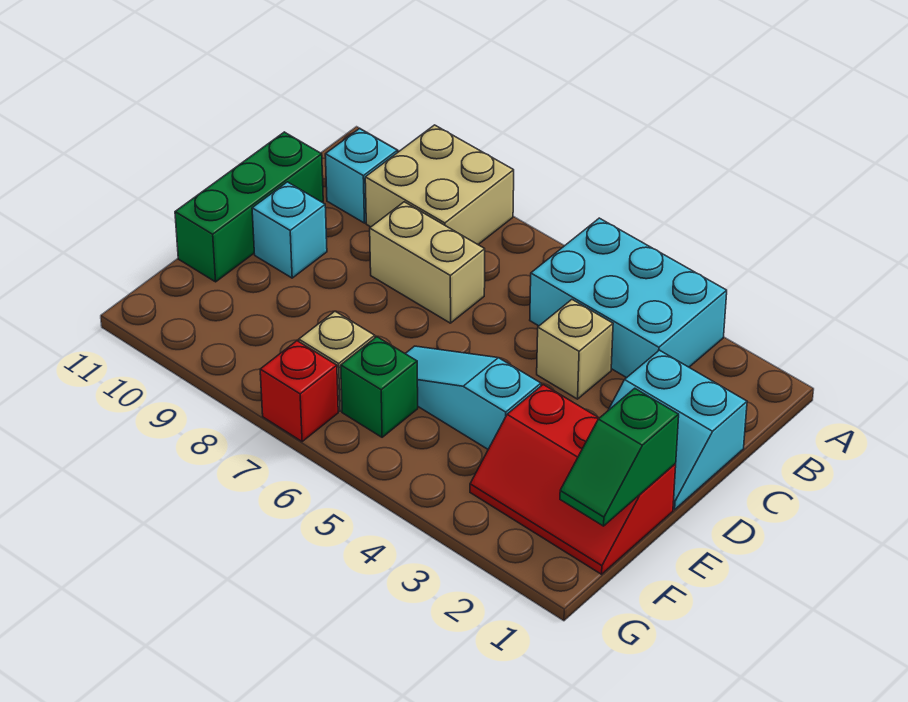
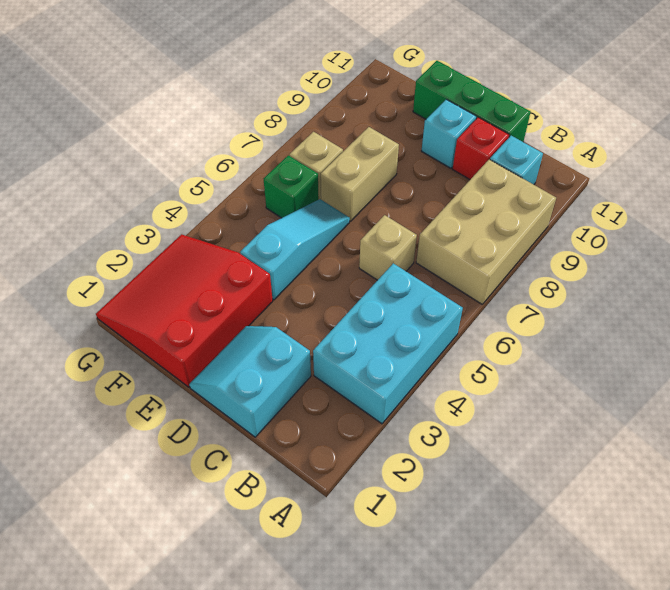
tan brick A8:B9 level 1 -> tan brick A7:B9 level 1
tan brick C4 level 1 -> tan brick C6 level 1
tan brick C7:C8 level 1 -> tan brick E7:E8 level 1
red slope E1:F3 level 1 top E -> red slope E1:G3 level 1 top E
green slope E1:F1 level 2 top E -> none
red brick G7 level 1 -> red brick C10 level 1

